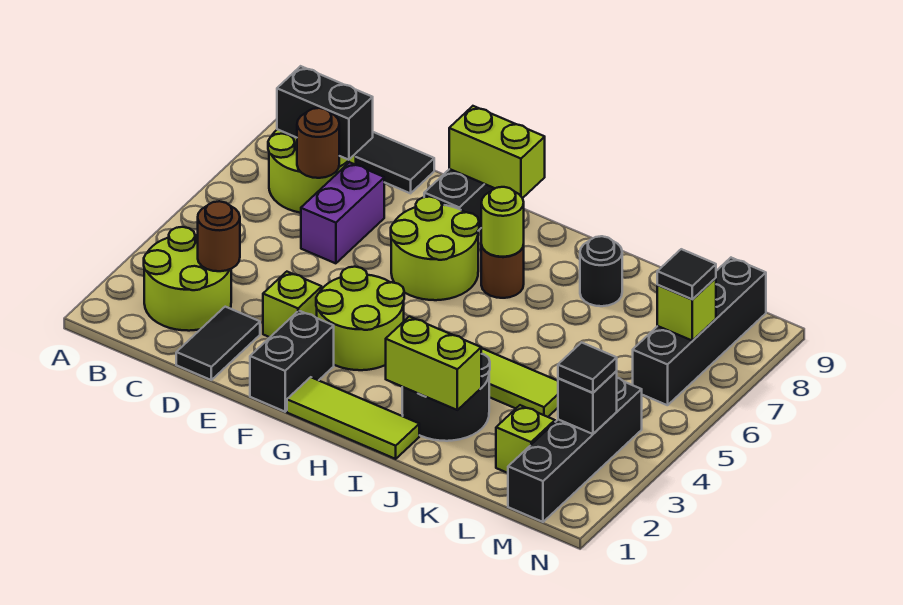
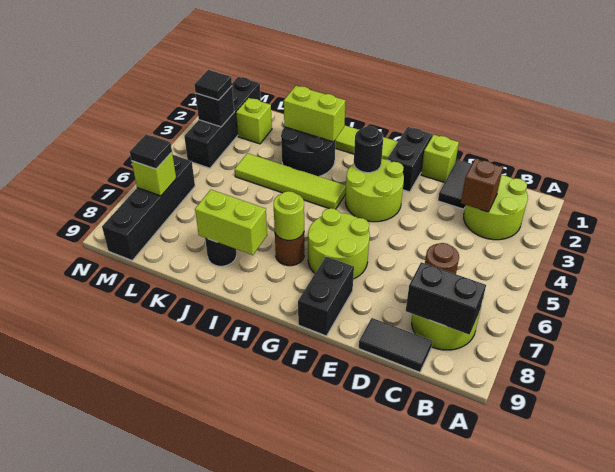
brown round brick C3 level 2 -> brown brick C3 level 2
purple brick D6:D7 level 1 -> none
lime brick E3 level 1 -> lime brick E1 level 1
lime brick F9:G9 level 2 -> lime brick I8:J8 level 2
none -> black round brick G3 level 2

